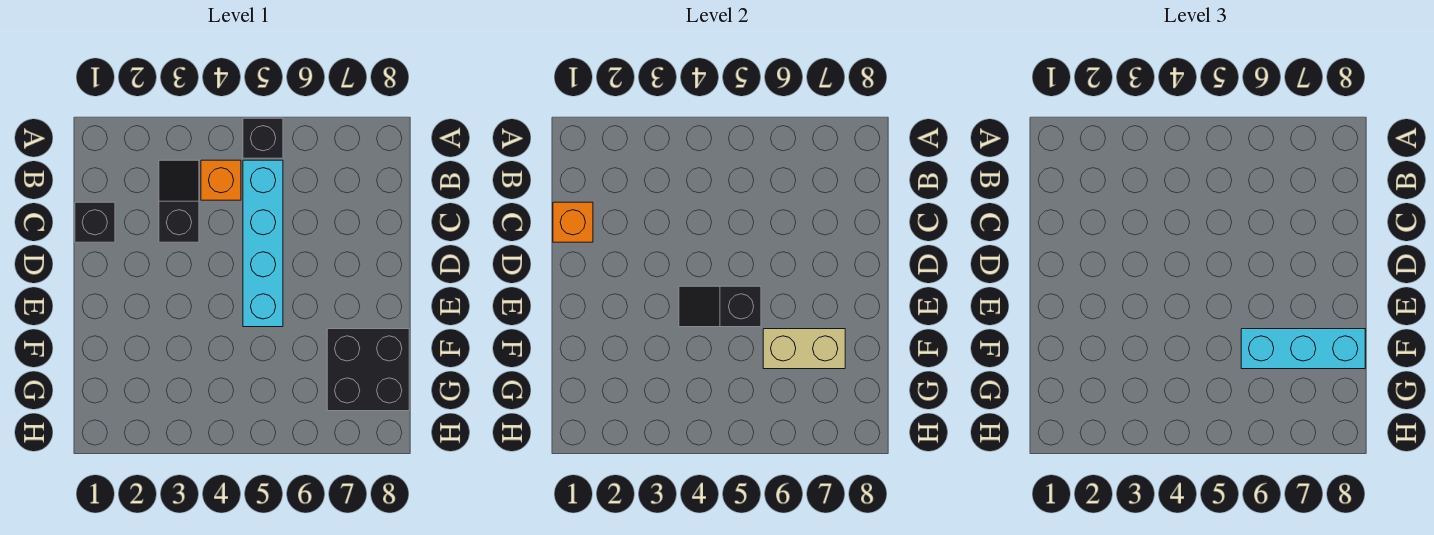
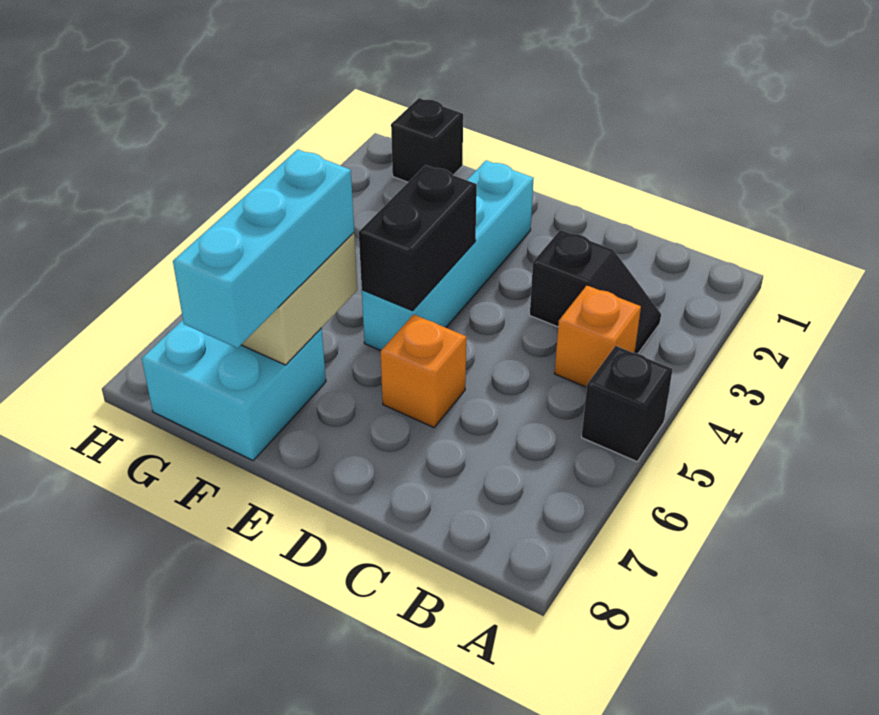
cyan brick B5:E5 level 1 -> cyan brick E2:E5 level 1
black brick C1 level 1 -> black brick G1 level 1
orange brick C1 level 2 -> orange brick D6 level 1
black slope E4:E5 level 2 top 5 -> black brick E4:E5 level 2
black brick F7:G8 level 1 -> cyan brick F7:G8 level 1

